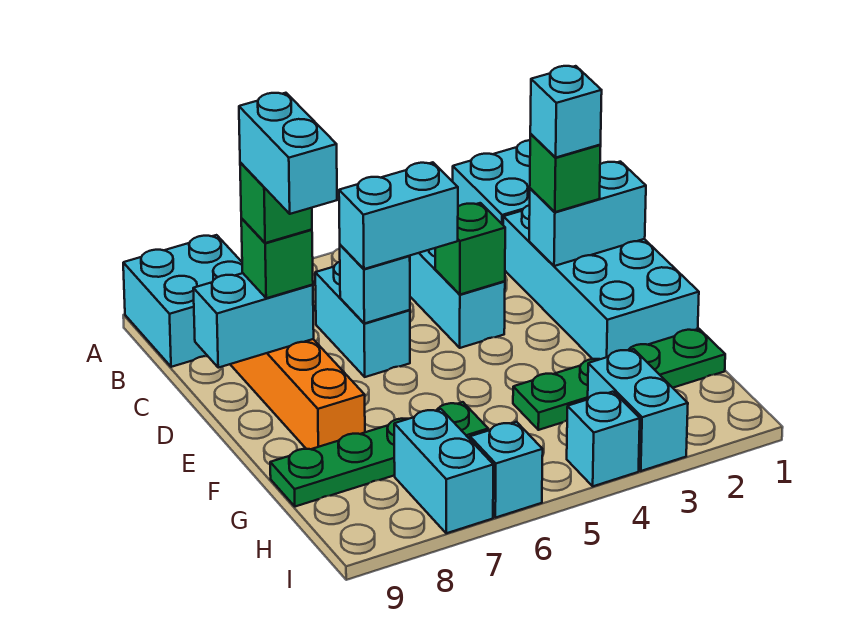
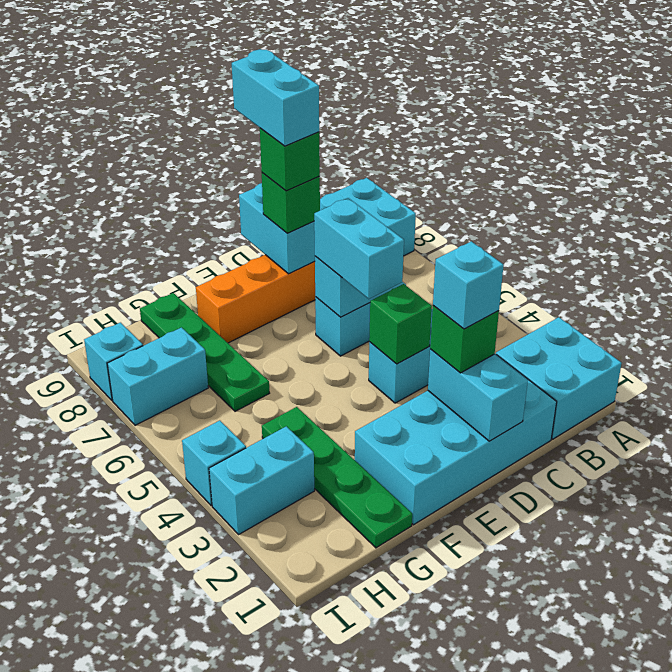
cyan brick D8:E8 level 5 -> cyan brick D8:D9 level 5
cyan brick I6 level 1 -> cyan brick I8 level 1

